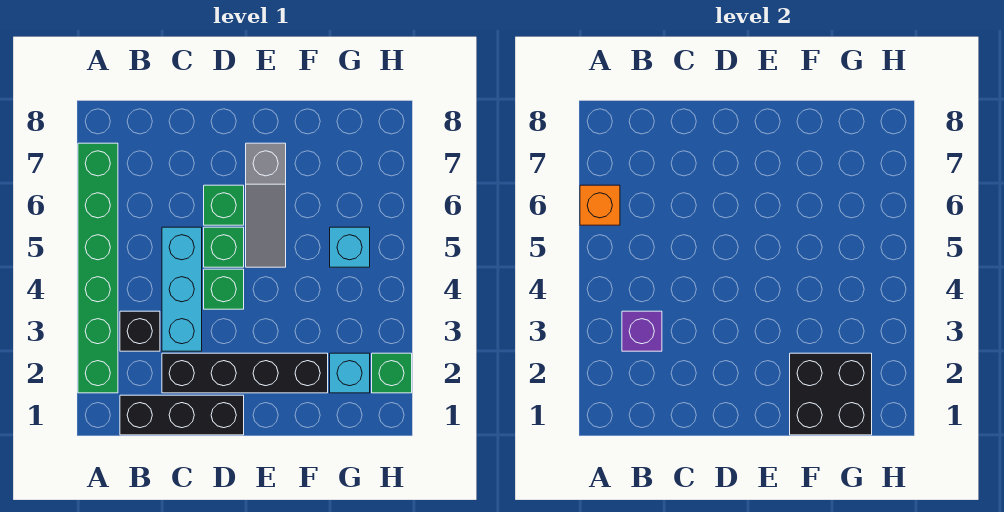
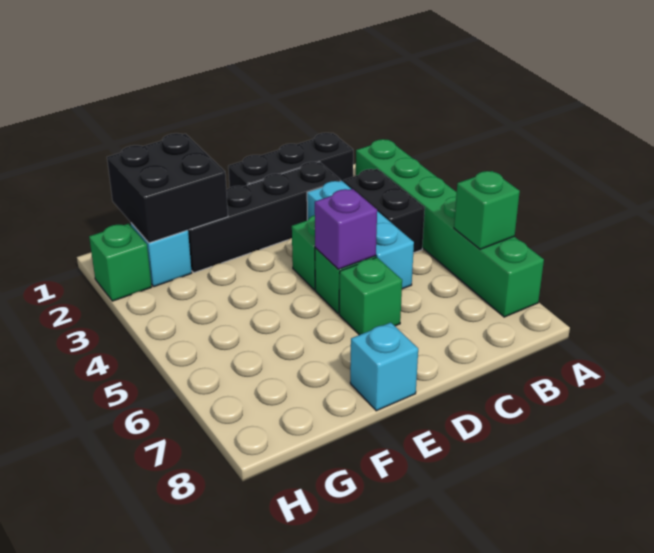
orange brick A6 level 2 -> green brick A6 level 2
black brick B3 level 1 -> black brick B3:B4 level 1
purple brick B3 level 2 -> purple brick D5 level 2
grey slope E5:E7 level 1 top 7 -> none
cyan brick G5 level 1 -> cyan brick E8 level 1

